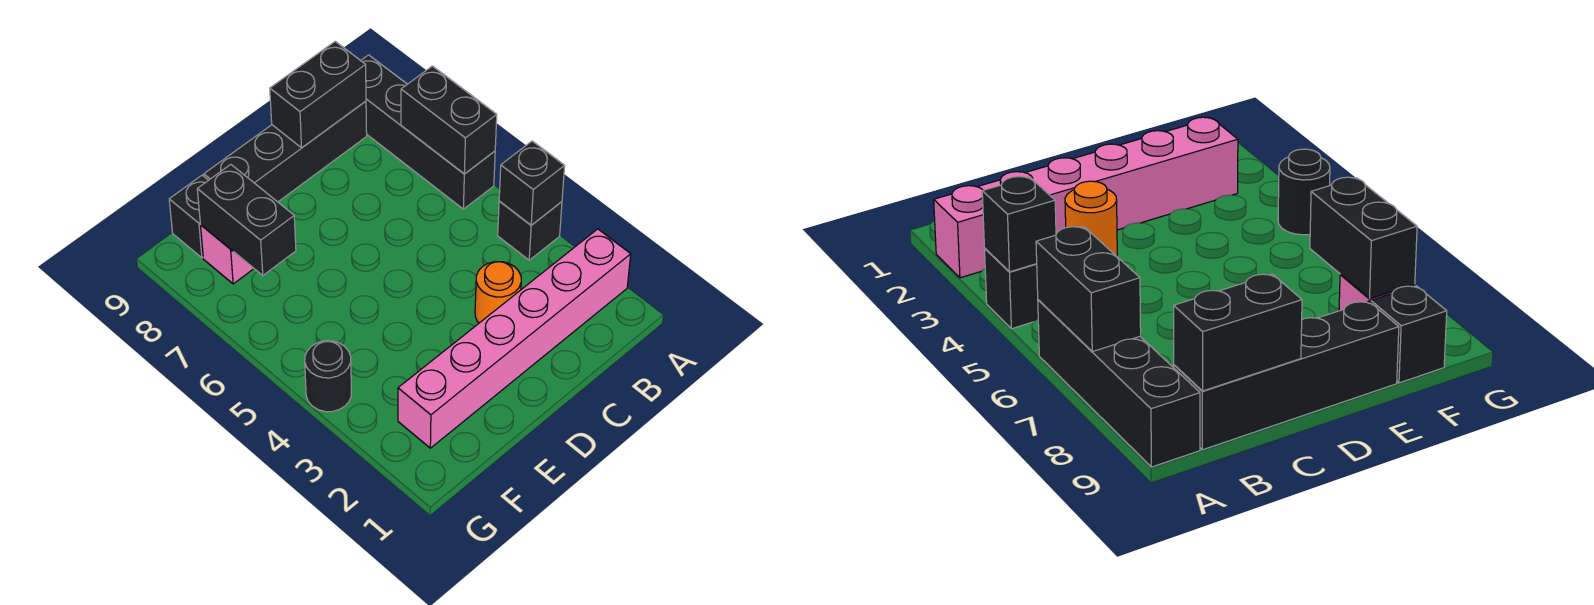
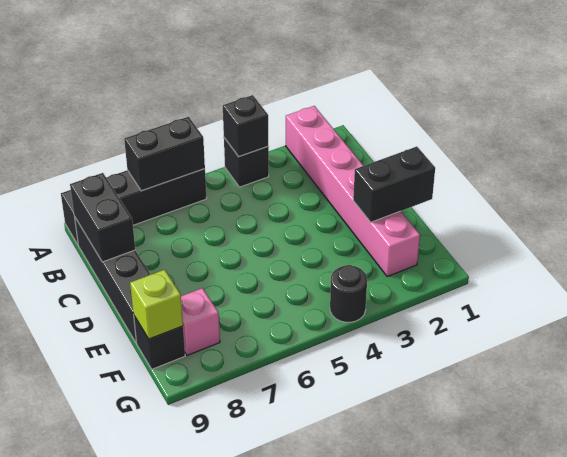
orange round brick C3 level 1 -> none
black brick F7:F8 level 2 -> black brick E1:E2 level 2
none -> lime brick F9 level 2

